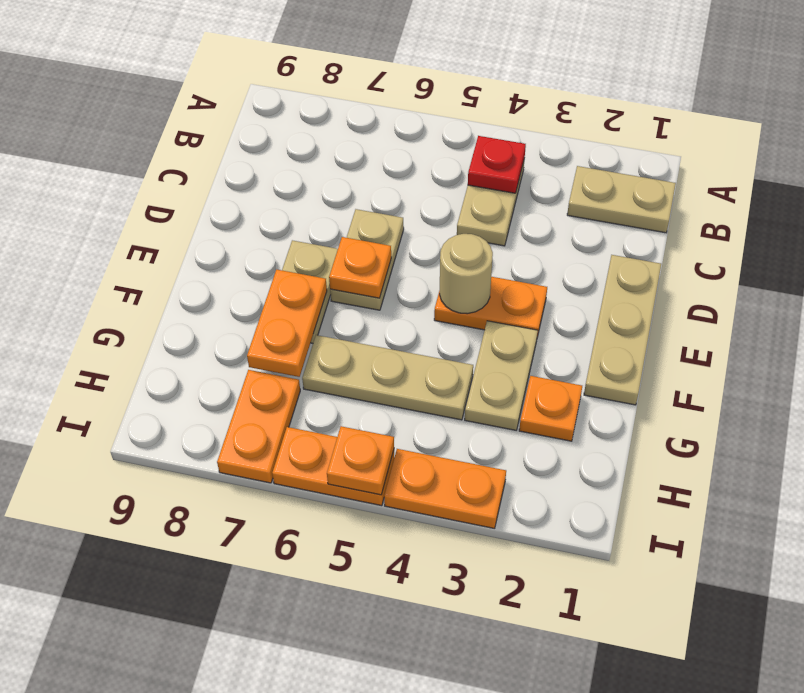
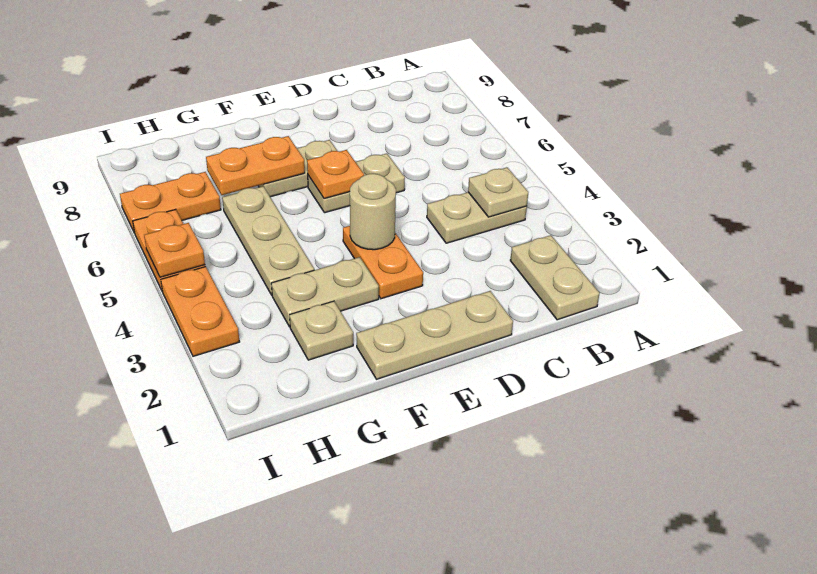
red plate B4 level 2 -> tan plate B4 level 2
orange plate G2 level 1 -> tan plate G2 level 1

